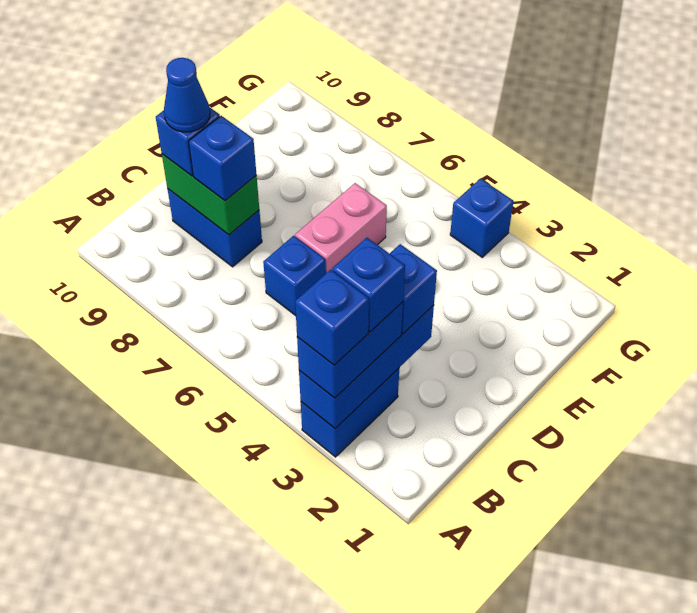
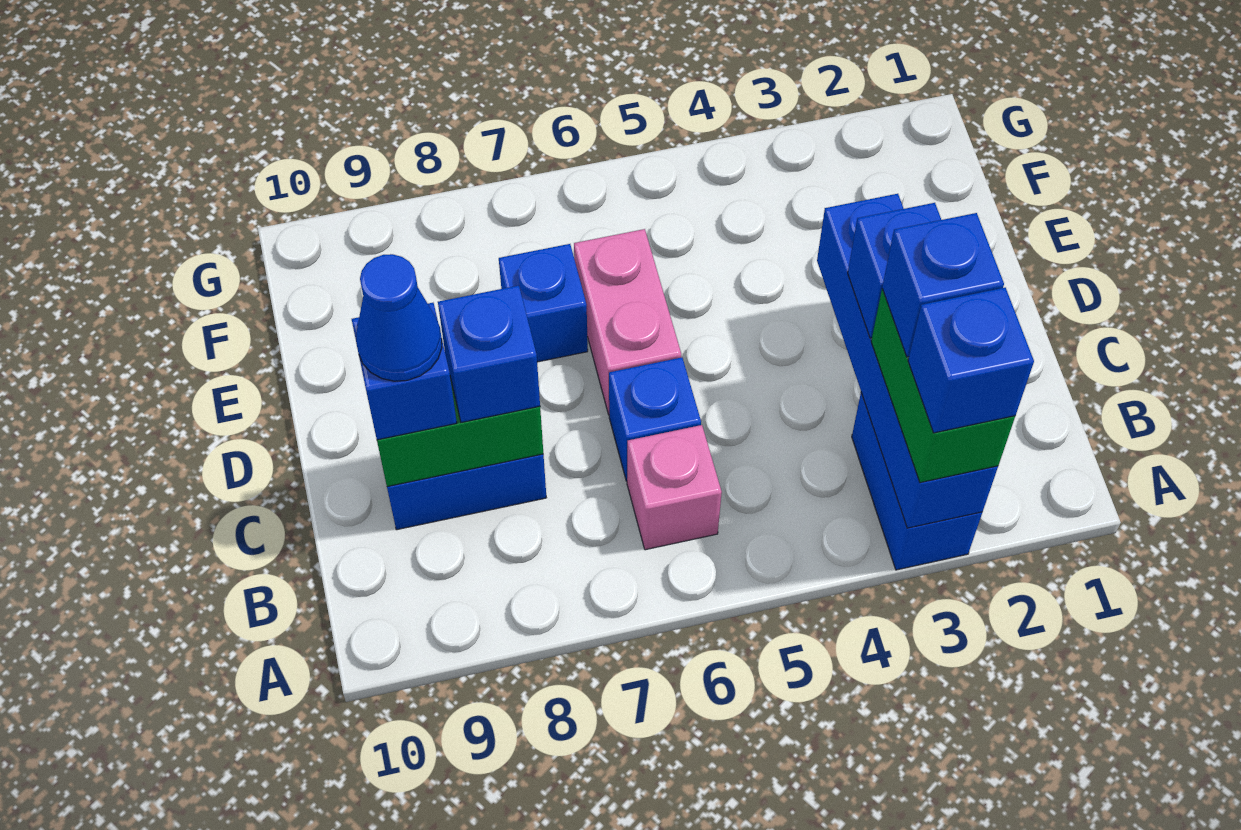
blue brick A3:C3 level 2 -> blue brick A3:D3 level 2
blue brick A3:B3 level 3 -> green brick A3:B3 level 3
none -> pink brick B6 level 1
blue brick G4 level 1 -> blue brick E7 level 1

